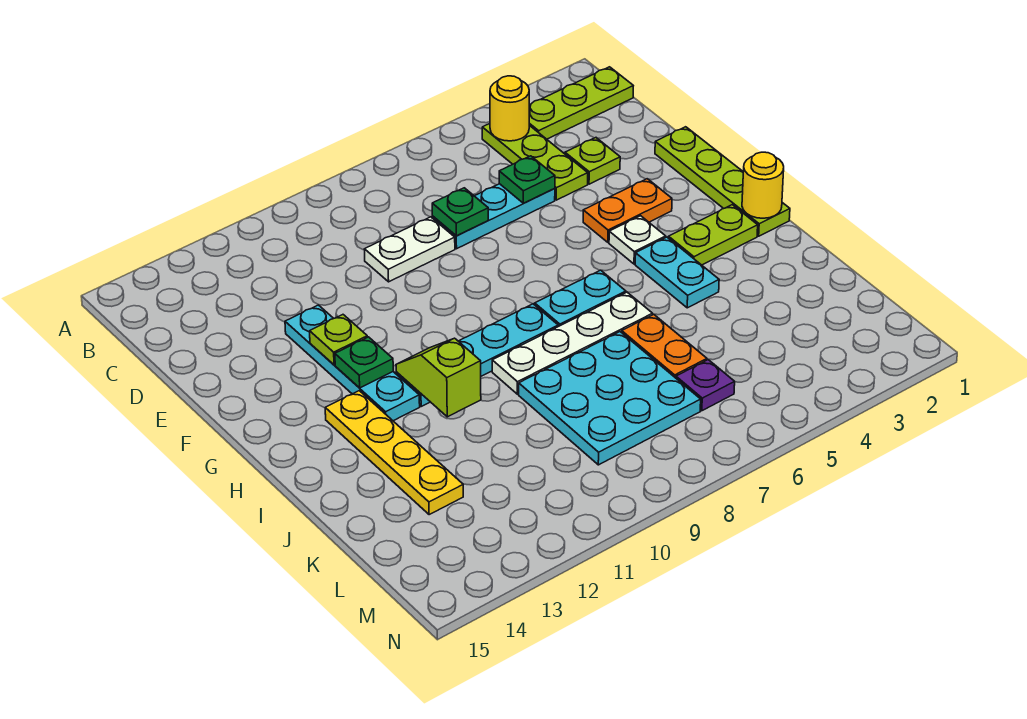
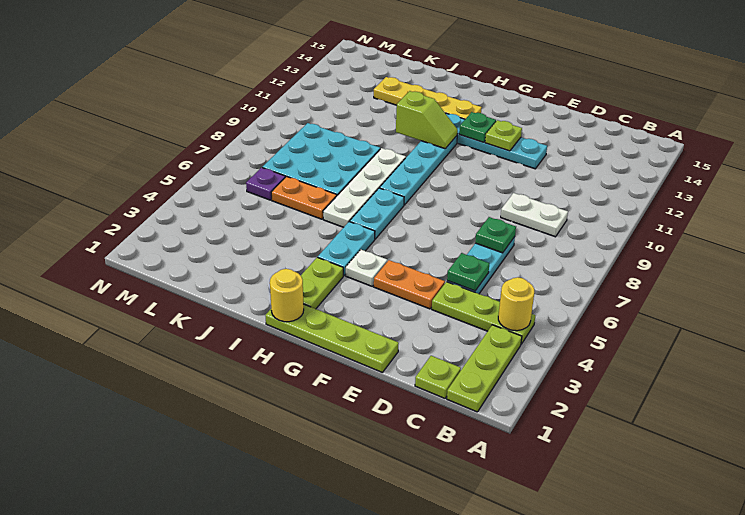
lime plate D3 level 1 -> lime plate C1 level 1
white plate D8:D9 level 1 -> white plate C9:D9 level 1
orange plate F3:F4 level 1 -> orange plate E4:F4 level 1
cyan plate H4:I4 level 1 -> cyan plate H4:H5 level 1

